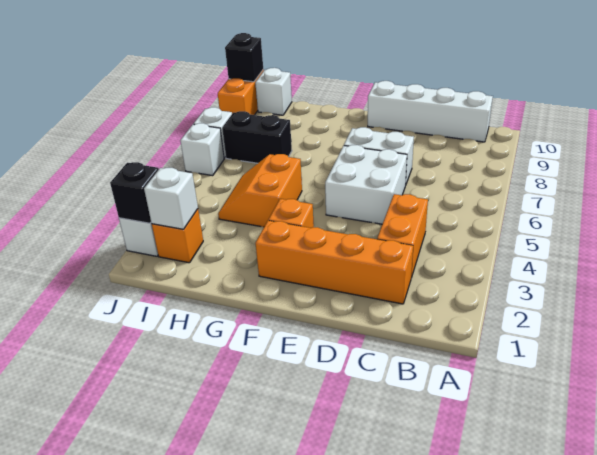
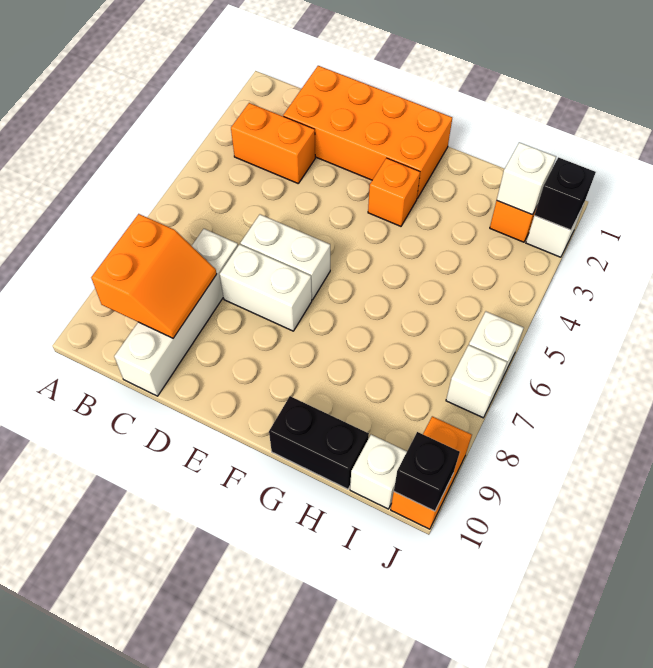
white brick B10:E10 level 1 -> white brick C7:C10 level 1
orange brick C2:F2 level 1 -> orange brick C1:F2 level 1
orange brick C3:C4 level 1 -> orange brick B3:C3 level 1
white brick D5:E6 level 1 -> white brick D6:E6 level 1
orange slope G4:H5 level 1 top G -> orange slope B8:C9 level 2 top B
black brick H7:I7 level 1 -> black brick G10:H10 level 1

